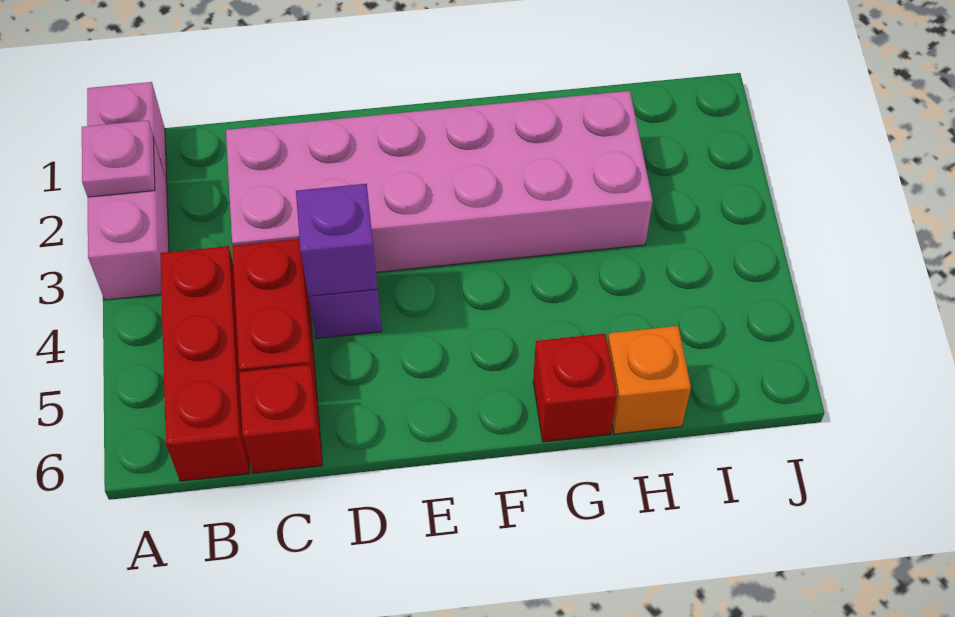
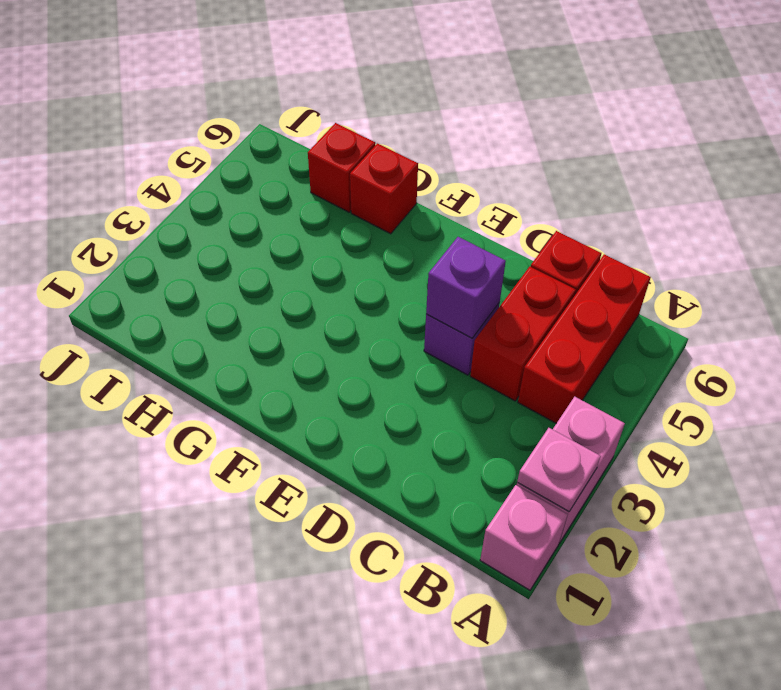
pink brick C2:H3 level 1 -> none
orange brick H6 level 1 -> red brick H6 level 1

